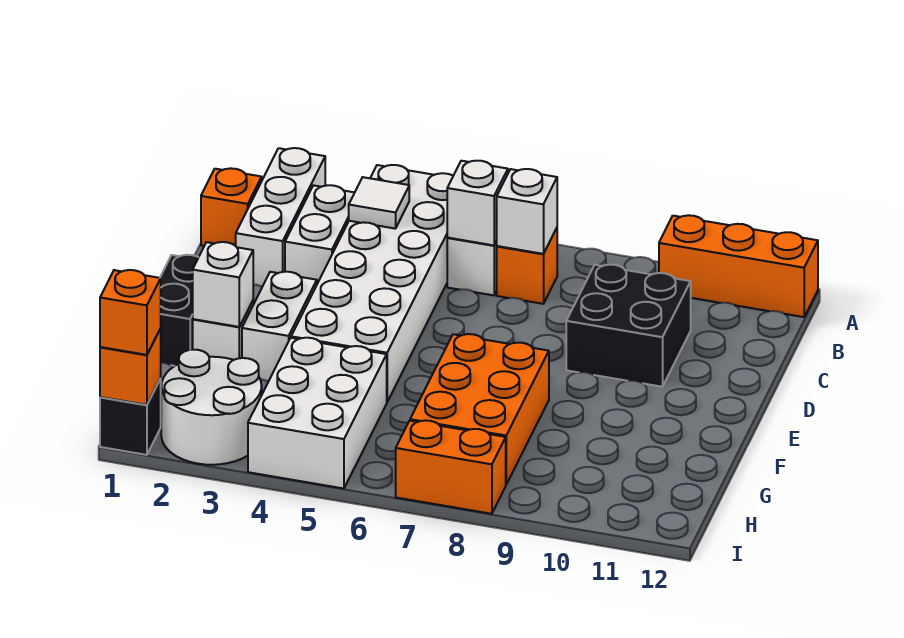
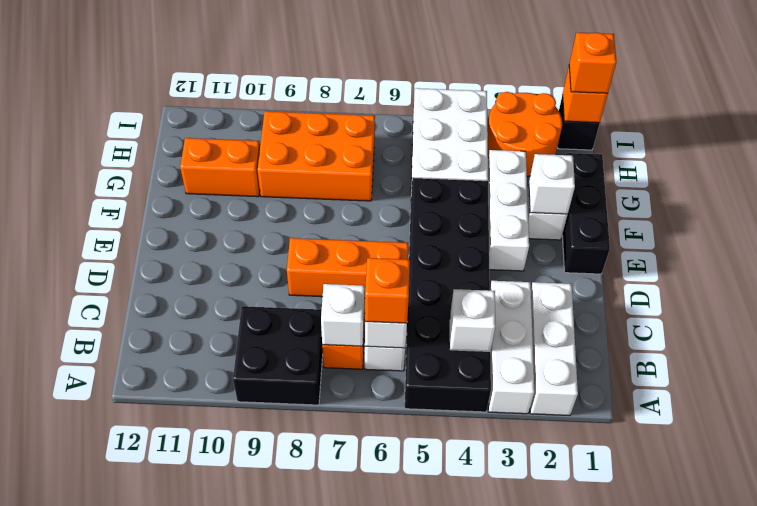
white brick A4:F5 level 1 -> black brick A4:F5 level 1
orange brick A10:A12 level 1 -> orange brick D6:D8 level 1
orange brick B1 level 1 -> orange brick B6 level 3
white brick B3:C3 level 1 -> white brick A3:C3 level 1
white tile B4 level 2 -> white brick B4 level 2
black brick C9:D10 level 1 -> black brick A8:B9 level 1
black brick E1:F1 level 1 -> black brick E1:G1 level 1
white brick E3:F3 level 1 -> white brick E3:G3 level 1
orange brick F7:H8 level 1 -> orange brick G7:H9 level 1
white round brick H2:I3 level 1 -> orange round brick H2:I3 level 1
orange brick I7:I8 level 1 -> orange brick G10:G11 level 1

